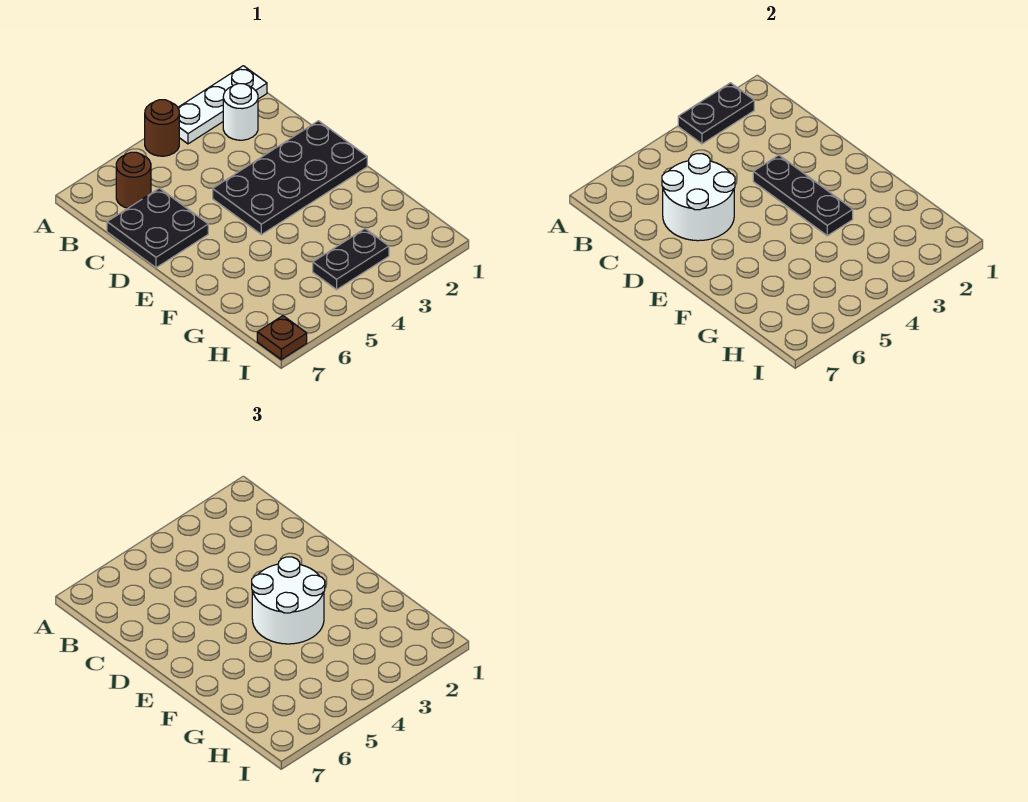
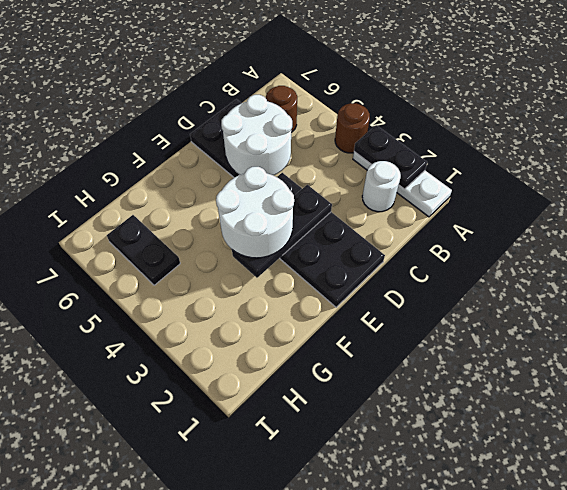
black plate H3:H4 level 1 -> black plate H5:H6 level 1
brown plate I7 level 1 -> none

